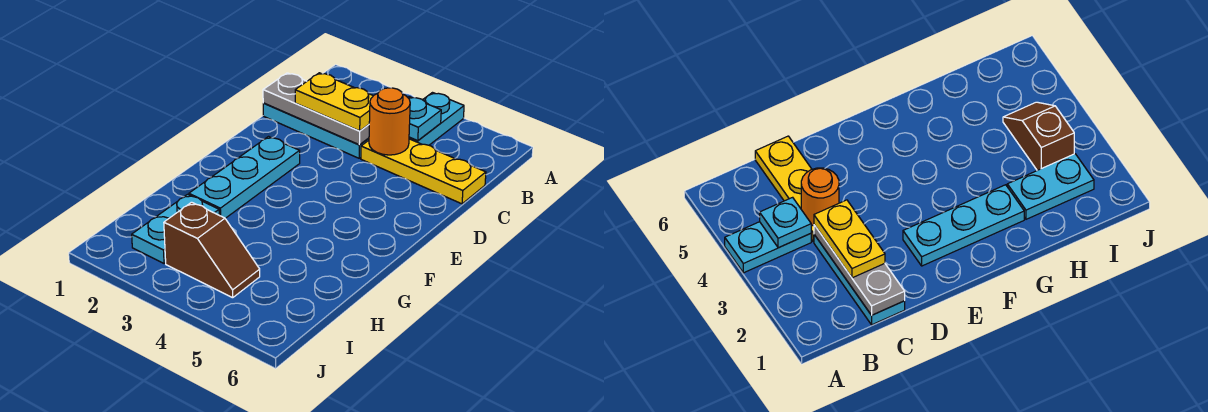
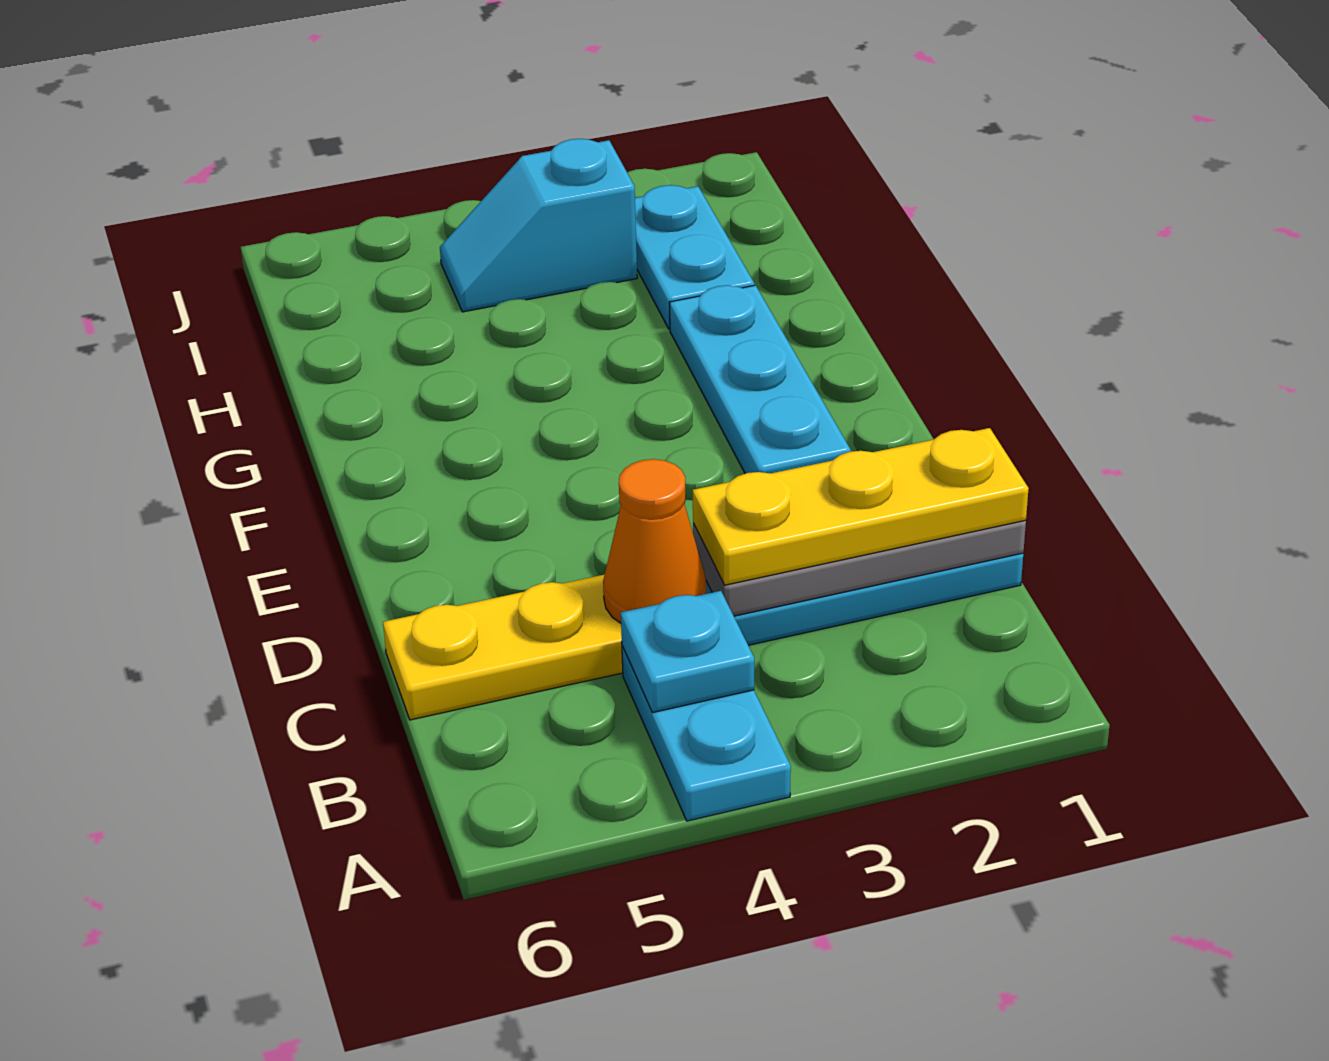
yellow plate C2:C3 level 3 -> yellow plate C1:C3 level 3
orange round brick C4 level 2 -> orange cone C4 level 2
brown slope I3:I4 level 1 top 3 -> cyan slope I3:I4 level 1 top 3

